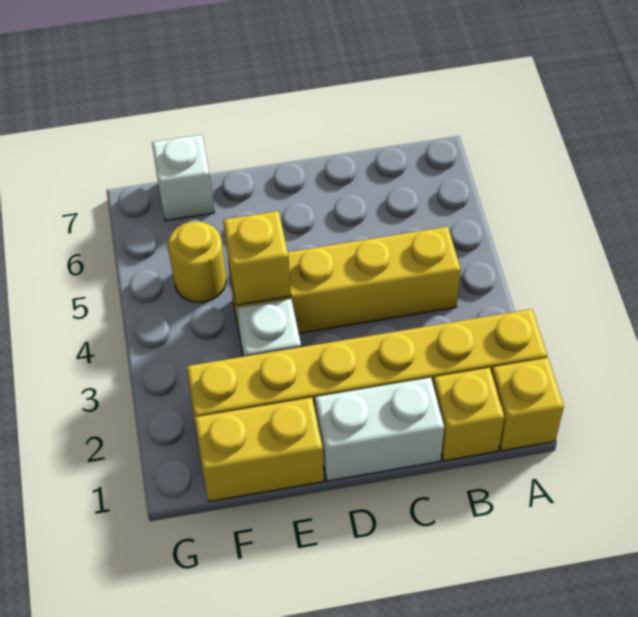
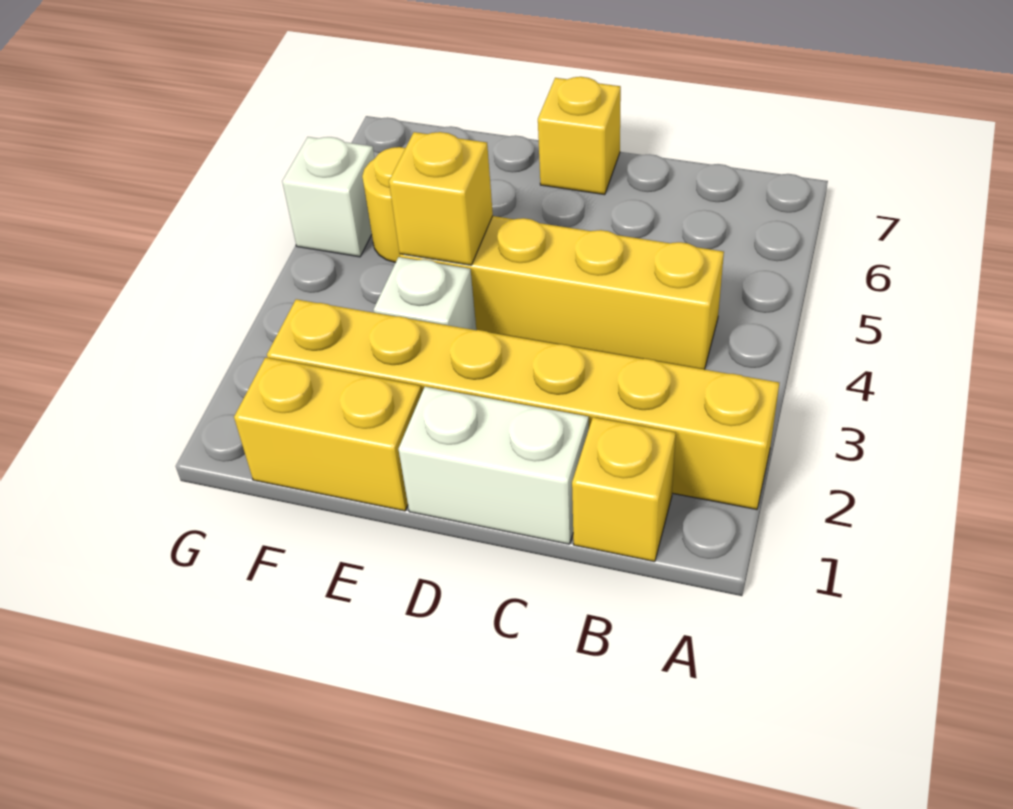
yellow brick A1 level 1 -> yellow brick D7 level 1
white brick F7 level 1 -> white brick G5 level 1

